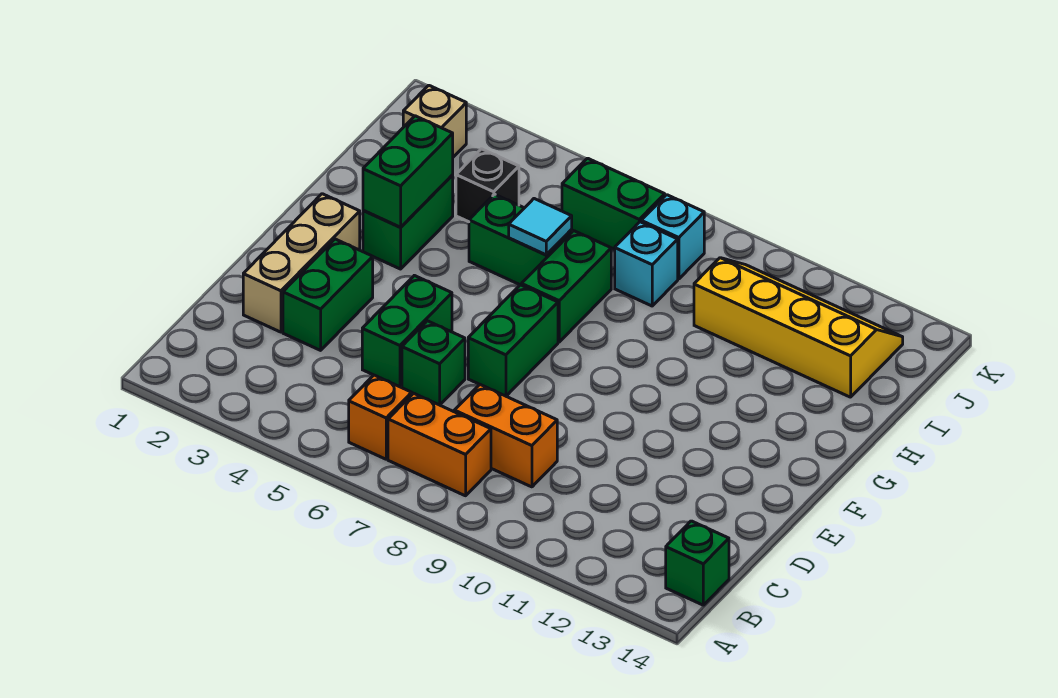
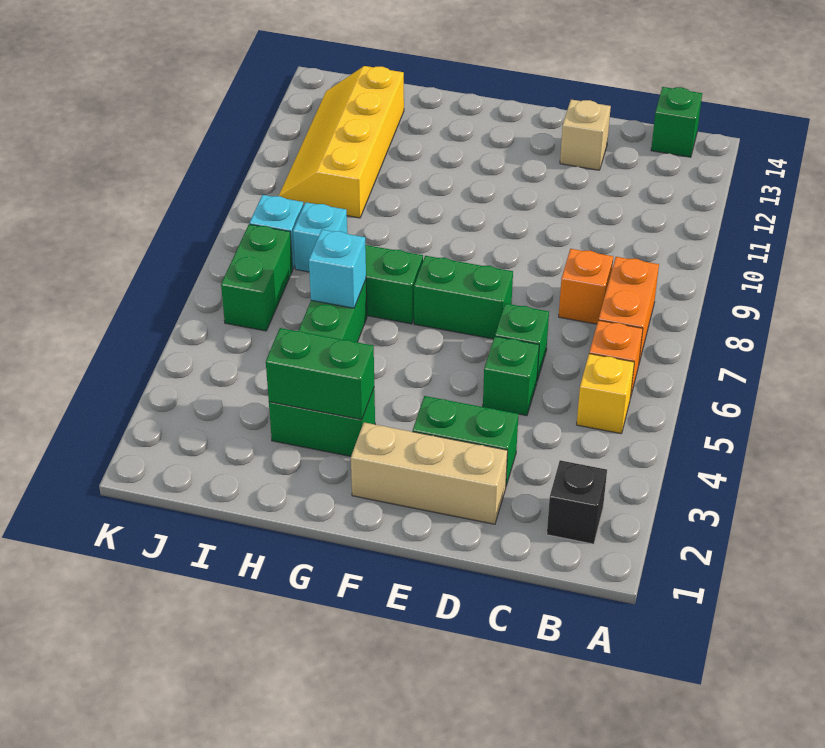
none -> yellow brick B5 level 1
orange brick C8:C9 level 1 -> orange brick C8 level 1
green brick D5:E5 level 1 -> green brick D5 level 1
cyan tile H6 level 2 -> cyan brick H6 level 2
black brick I4 level 1 -> black brick B2 level 1
tan brick J2 level 1 -> tan brick D13 level 1

